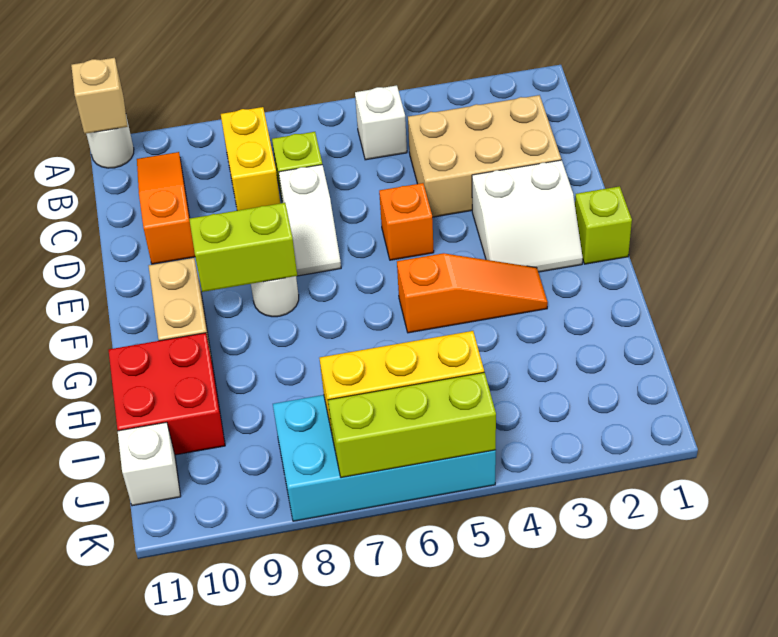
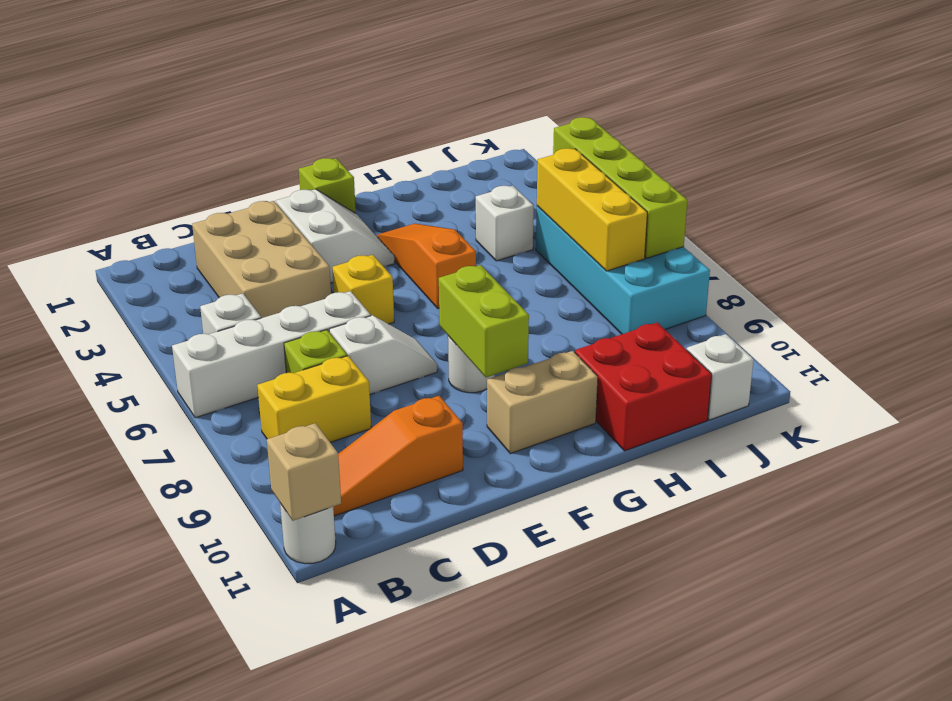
none -> white brick A6:D6 level 1
orange brick E5 level 1 -> yellow brick E5 level 1
none -> white brick I4 level 1
lime brick K5:K7 level 2 -> lime brick K4:K7 level 2

